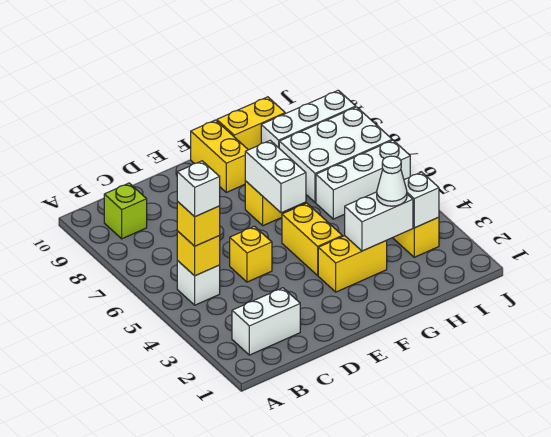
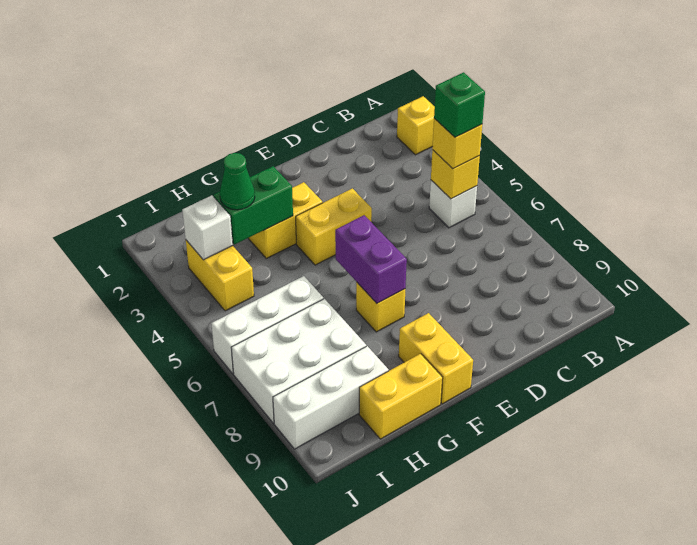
white brick B2:C2 level 1 -> none
white brick B5 level 4 -> green brick B5 level 4
lime brick B9 level 1 -> none
yellow brick D5 level 1 -> yellow brick A2 level 1
yellow brick F4:F5 level 1 -> yellow brick E4:F4 level 1
white brick F6:F7 level 2 -> purple brick F6:F7 level 2
white brick G3:H3 level 2 -> green brick G3:H3 level 2
white cone H3 level 3 -> green cone H3 level 3

